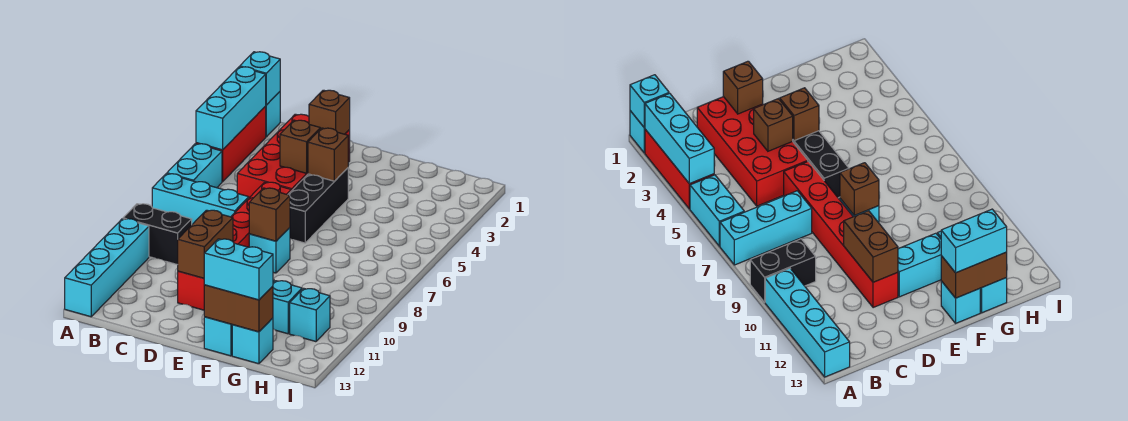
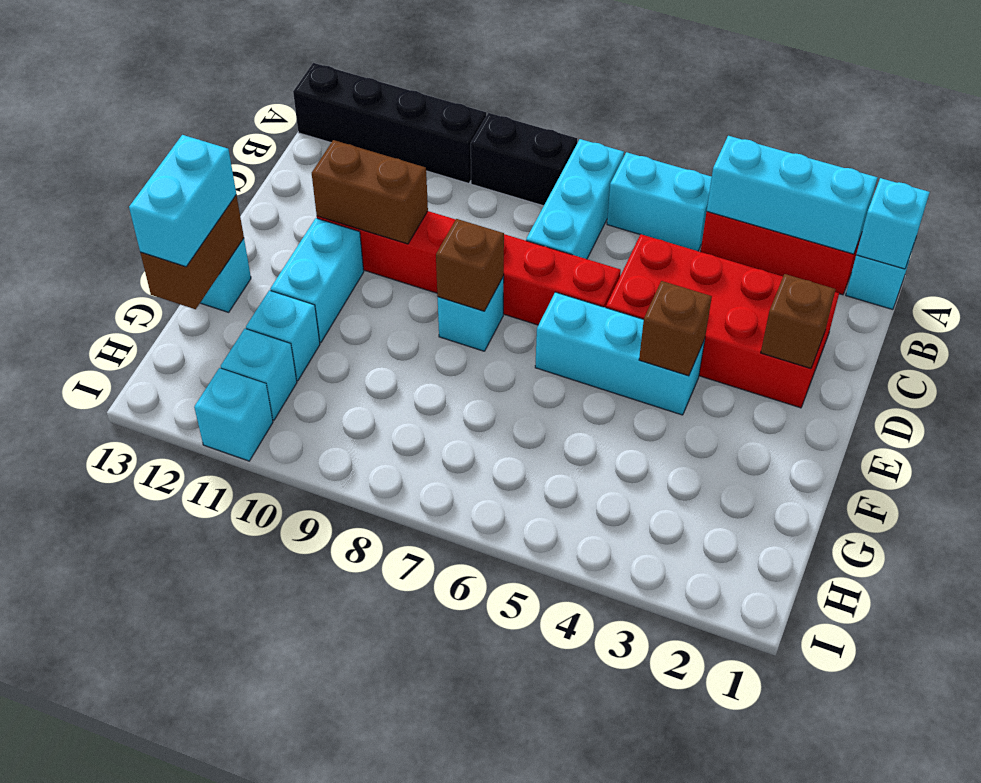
black brick A9:B9 level 1 -> black brick A8:A9 level 1
cyan brick A10:A13 level 1 -> black brick A10:A13 level 1
brown brick D4 level 2 -> none
black brick E4:E6 level 1 -> cyan brick E4:E6 level 1
cyan brick G13 level 1 -> cyan brick I11 level 1

